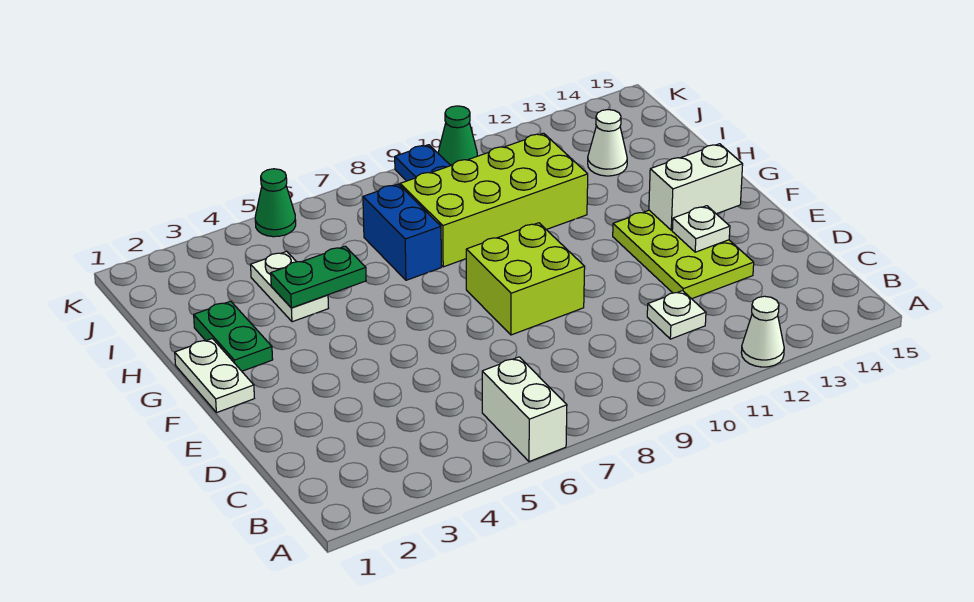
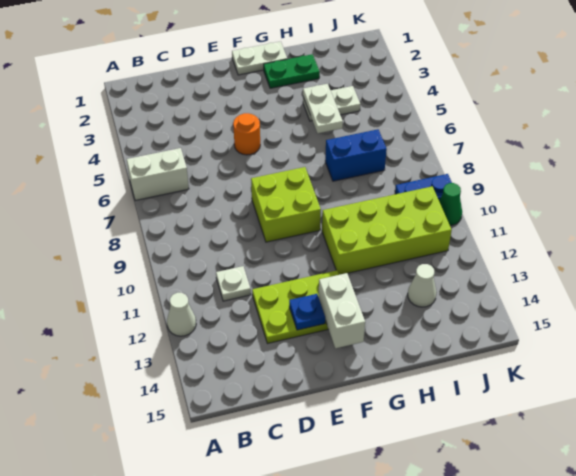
none -> orange round brick E5 level 1
white plate E13 level 2 -> blue plate E13 level 2
green plate H4:H5 level 2 -> white plate H4:H5 level 2
lime brick H8:I11 level 1 -> lime brick G10:J11 level 1
green cone K5 level 1 -> none

